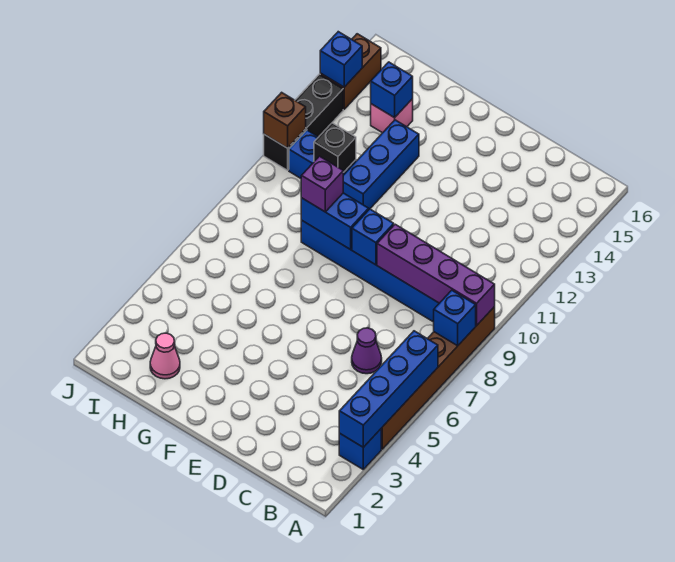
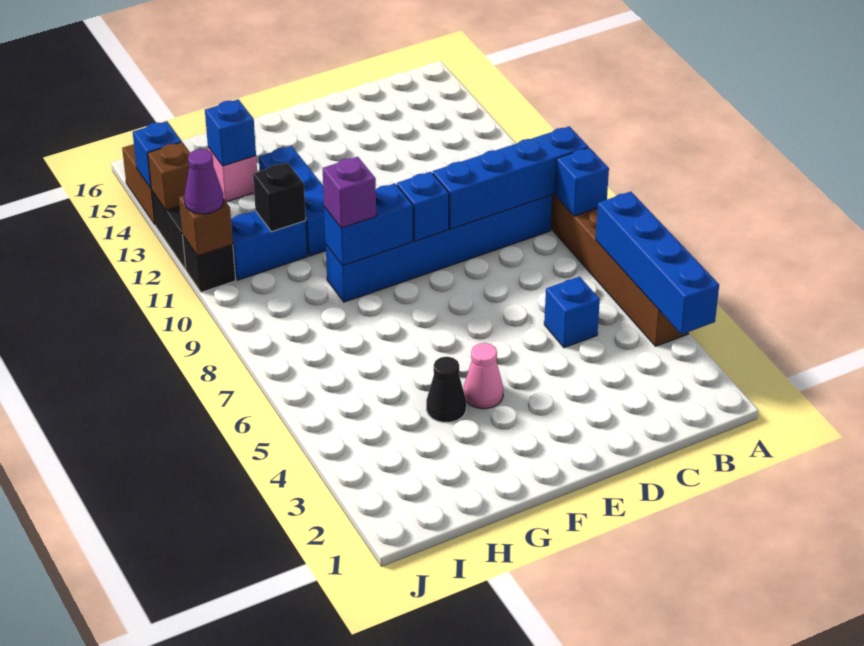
blue brick A3 level 1 -> blue brick C5 level 1
purple brick A9:D9 level 2 -> blue brick A9:D9 level 2
purple cone C6 level 1 -> purple cone J11 level 3
none -> black cone G4 level 1
pink cone H2 level 1 -> pink cone F4 level 1
none -> brown brick J13 level 2

